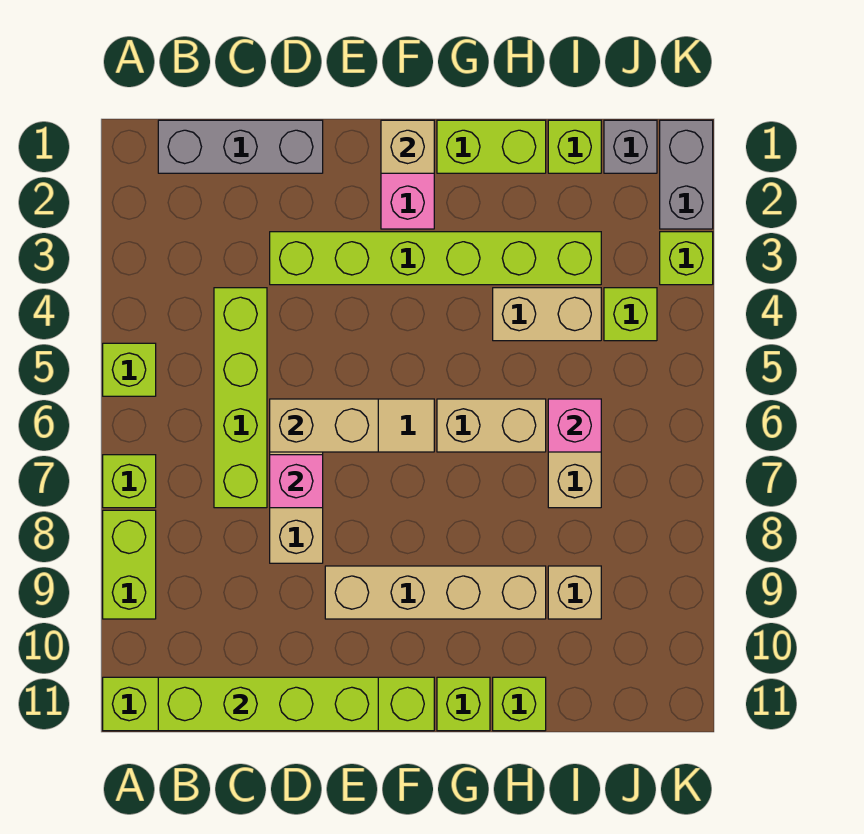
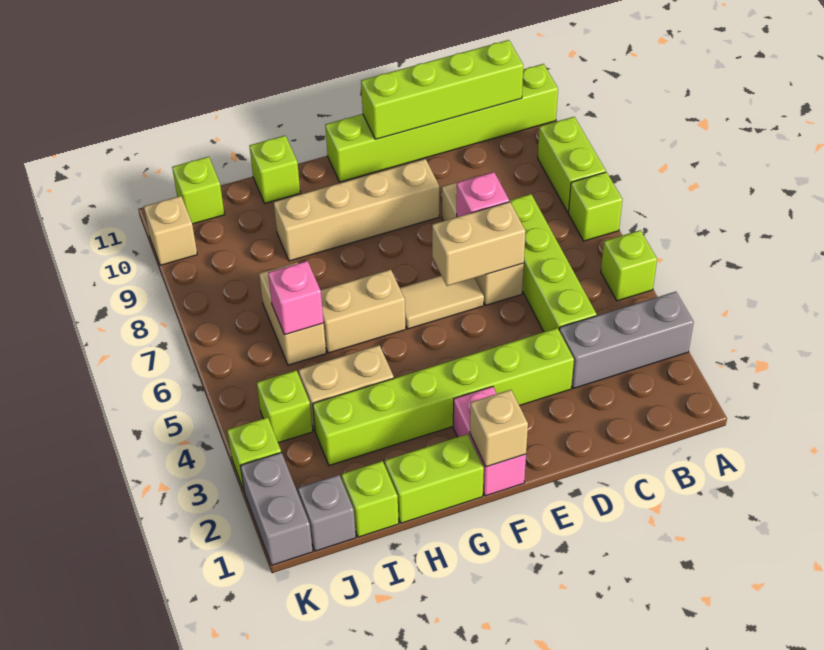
grey brick B1:D1 level 1 -> grey brick A3:C3 level 1
lime brick G11 level 1 -> lime brick J11 level 1
tan brick I9 level 1 -> tan brick K10 level 1

